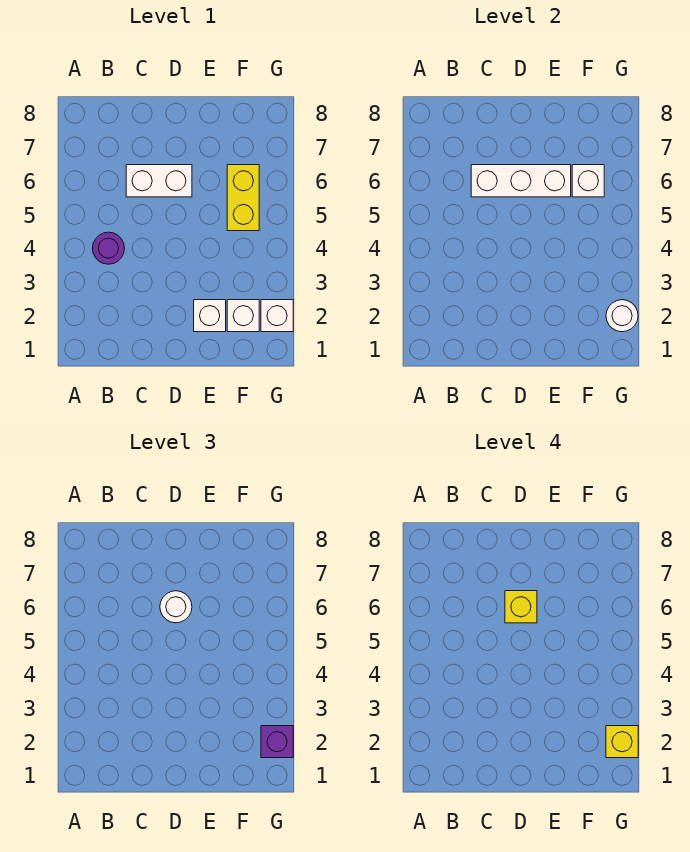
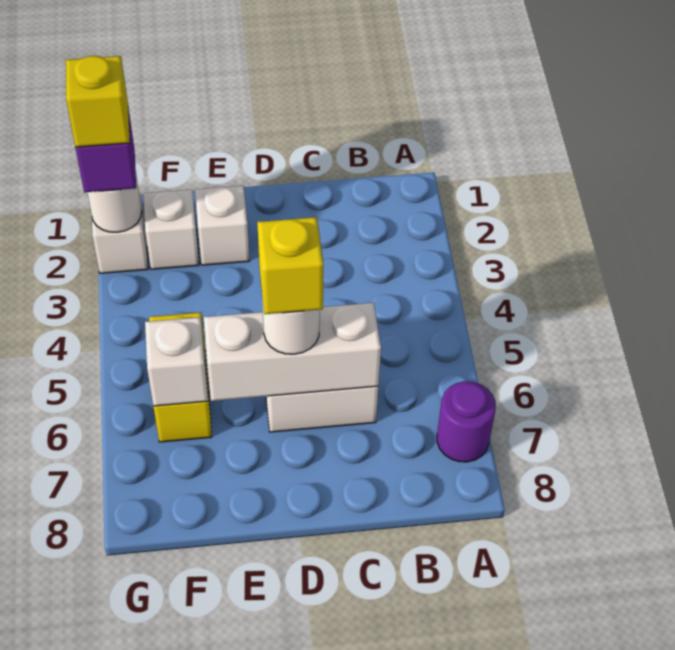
purple round brick B4 level 1 -> purple round brick A7 level 1

